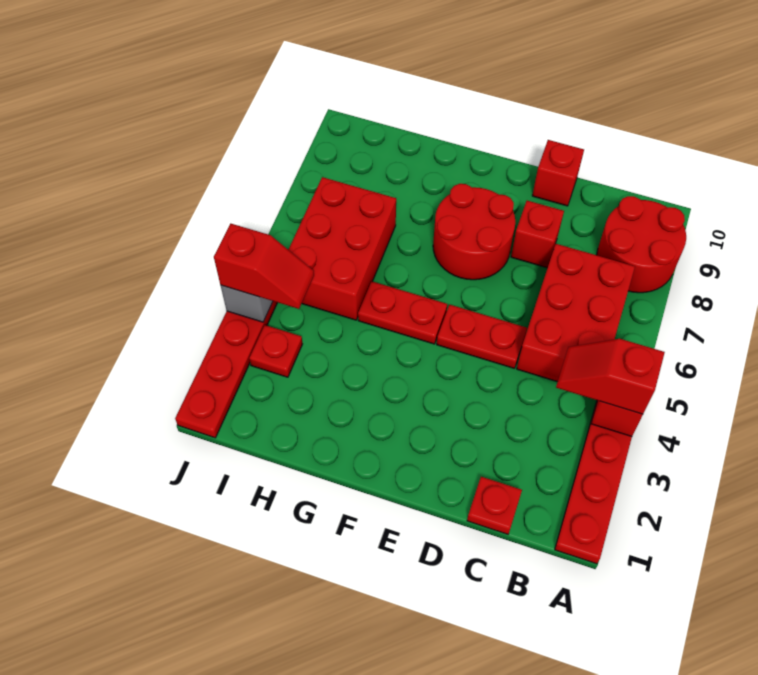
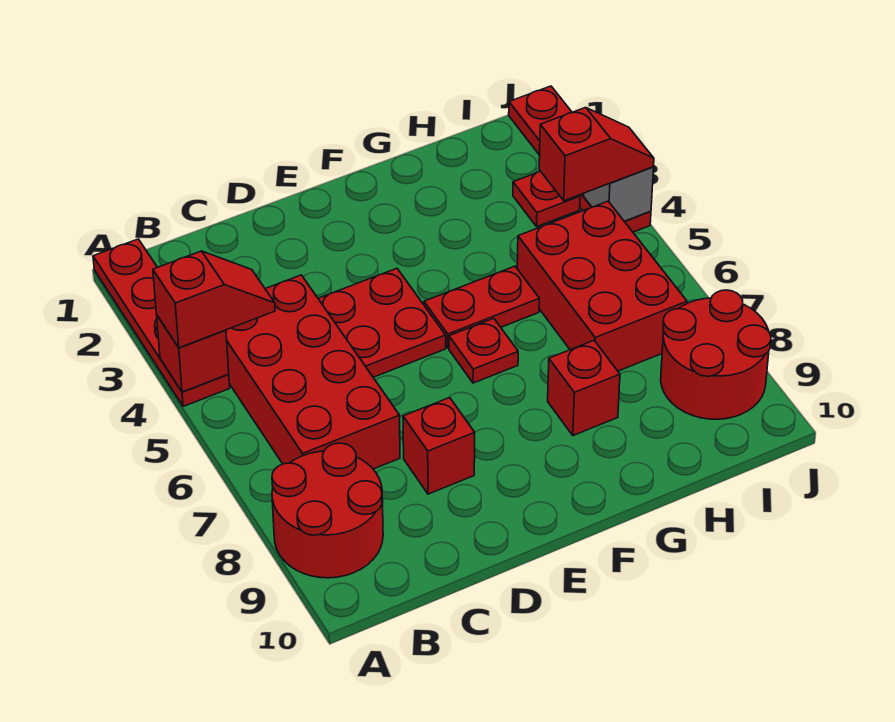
red brick B5:C7 level 1 -> red brick B4:C7 level 1
red plate C1 level 1 -> red plate F6 level 1
red plate D5:E5 level 1 -> red plate D4:E5 level 1
red brick D10 level 1 -> red brick G8 level 1
red round brick E7:F8 level 1 -> red round brick I8:J9 level 1
red slope I4:J4 level 3 top J -> red slope I4:J4 level 3 top I

